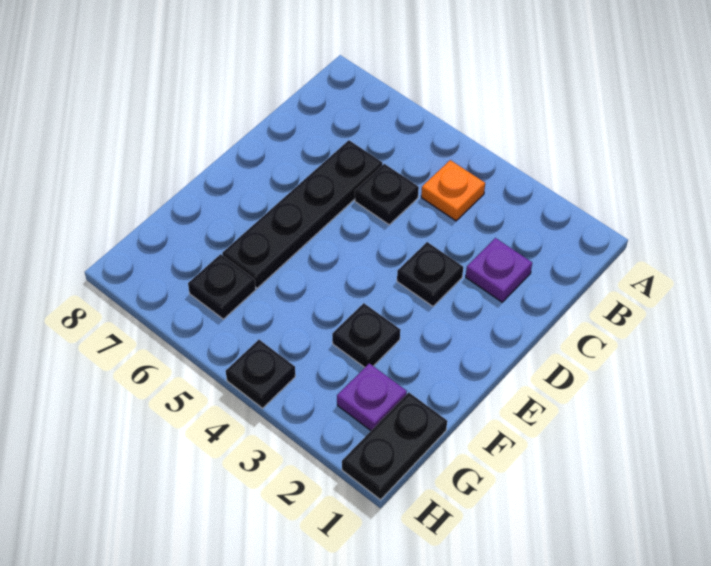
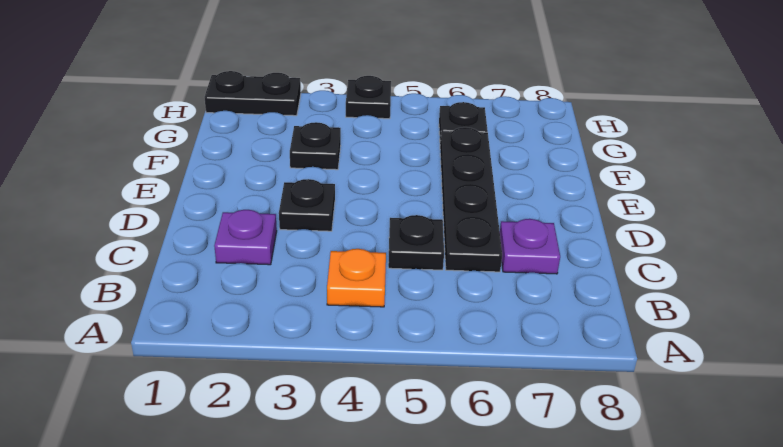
black plate G1:H1 level 1 -> black plate H1:H2 level 1
purple plate G2 level 1 -> purple plate C7 level 1

